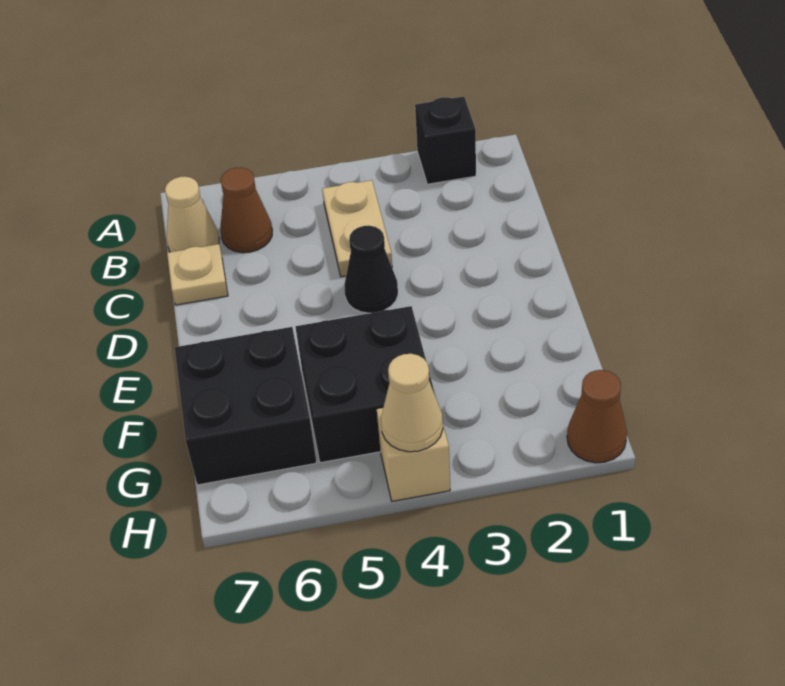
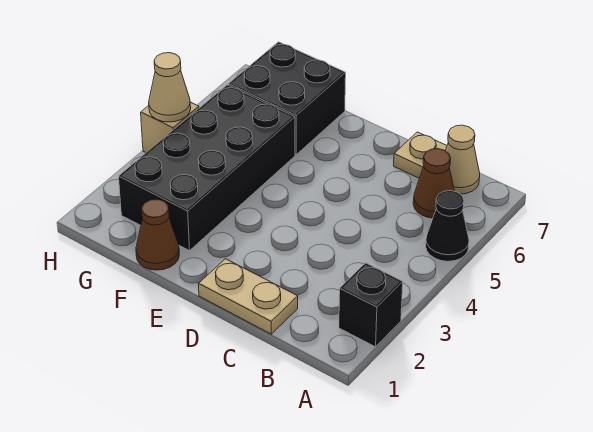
tan plate B4:C4 level 1 -> tan plate C1:D1 level 1
black cone D4 level 1 -> black cone A5 level 1
black brick F4:G5 level 1 -> black brick F2:G5 level 1
brown cone H1 level 1 -> brown cone F1 level 1

